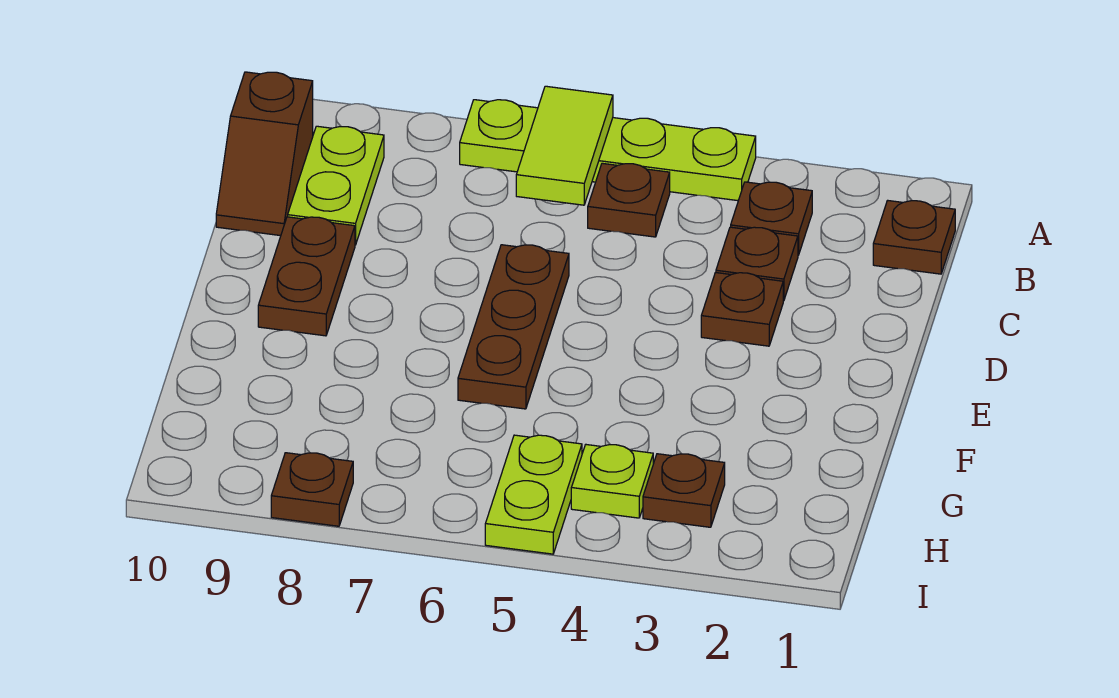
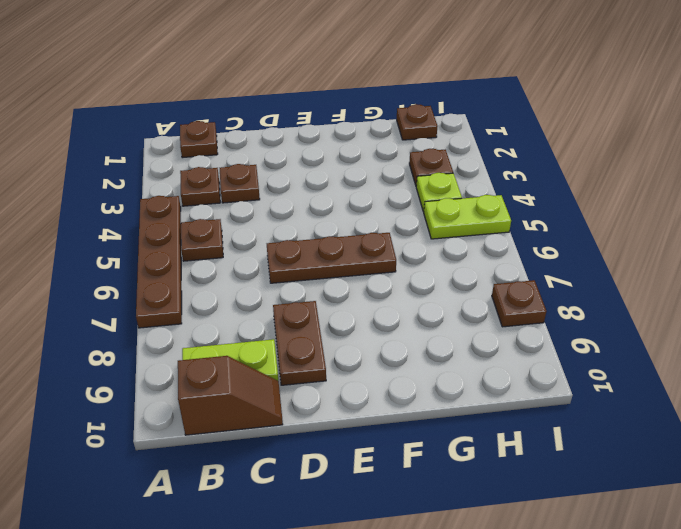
lime plate A4:A7 level 1 -> brown plate A4:A7 level 1
lime tile A6:B6 level 2 -> none
brown plate D3 level 1 -> brown plate H1 level 1
brown plate D9:E9 level 1 -> brown plate D8:D9 level 1

